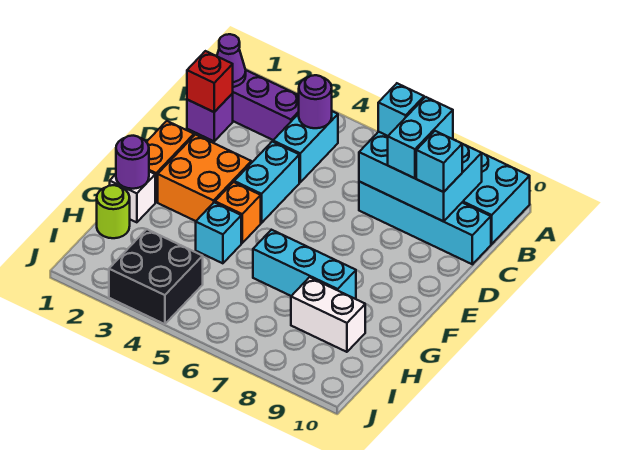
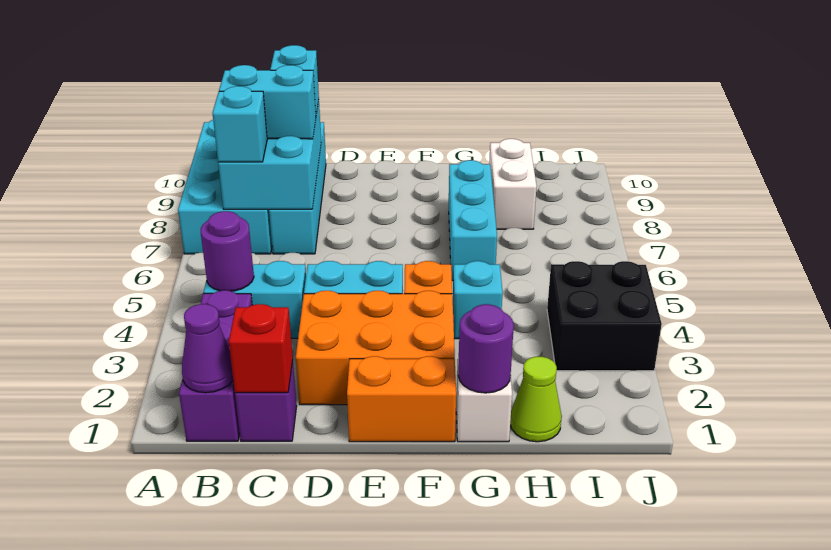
orange brick E2:F3 level 1 -> orange brick D2:F3 level 1
lime round brick H1 level 1 -> lime cone H1 level 1

